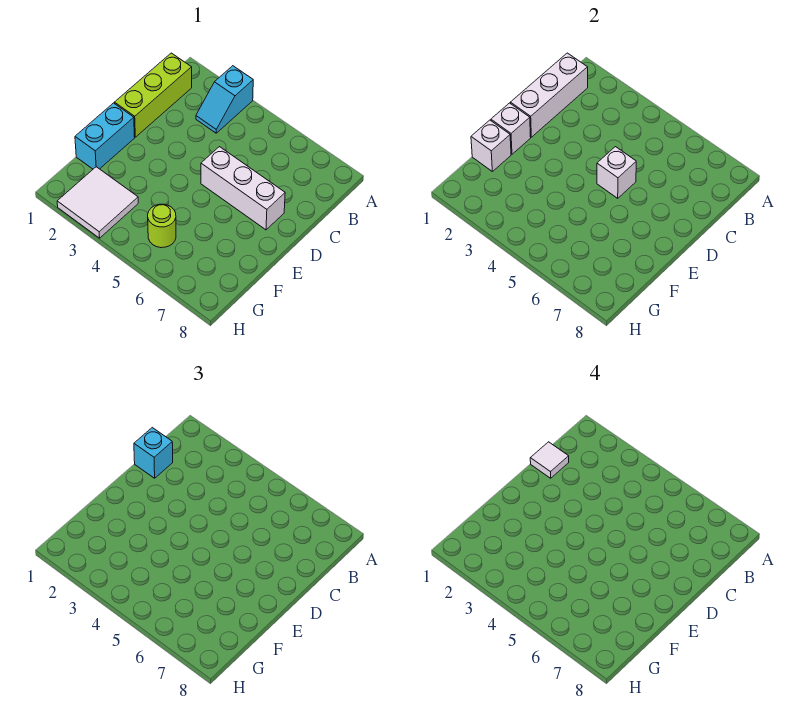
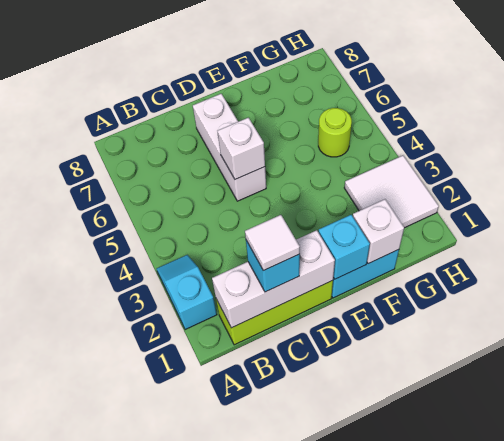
cyan slope A3:B3 level 1 top A -> cyan slope A2:A3 level 1 top 2
white brick E1 level 2 -> cyan brick E1 level 2

